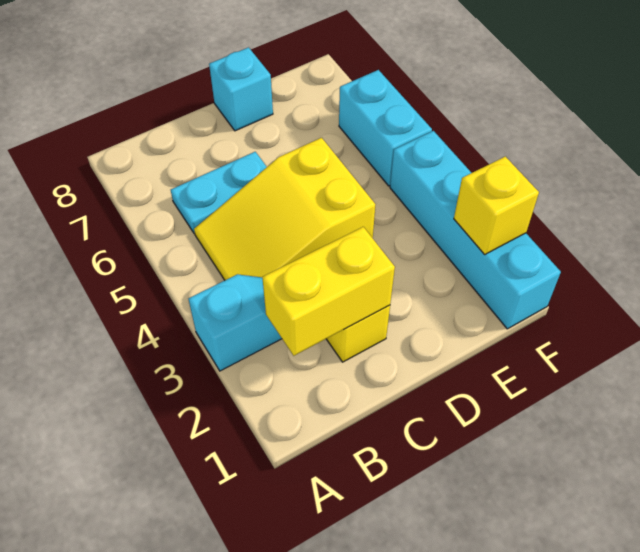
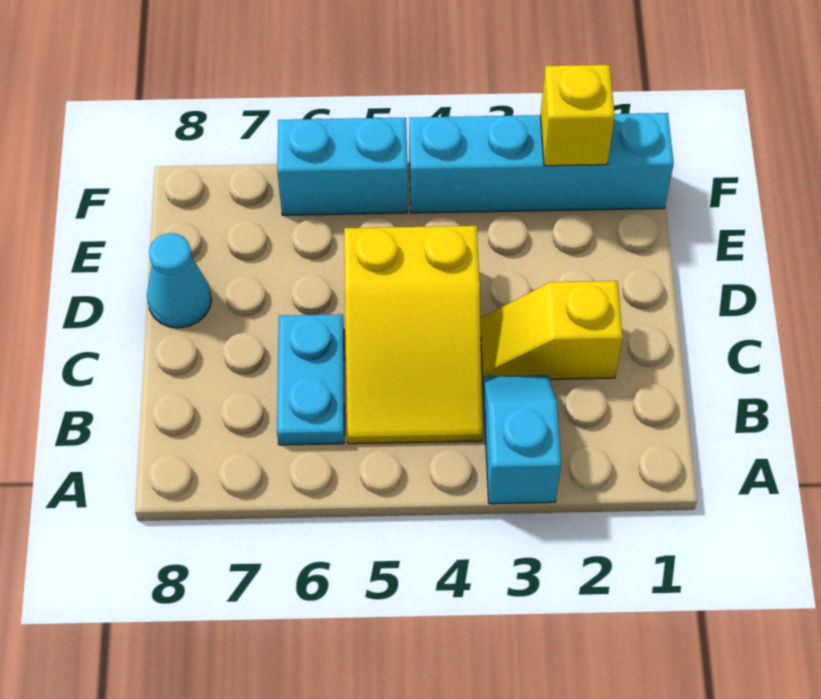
yellow brick B2:C2 level 2 -> none
cyan brick D8 level 1 -> cyan cone D8 level 1

